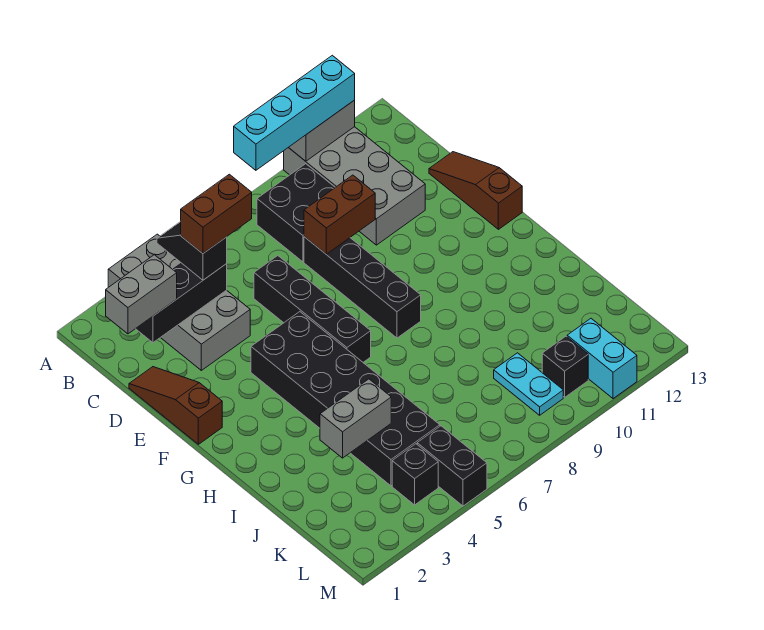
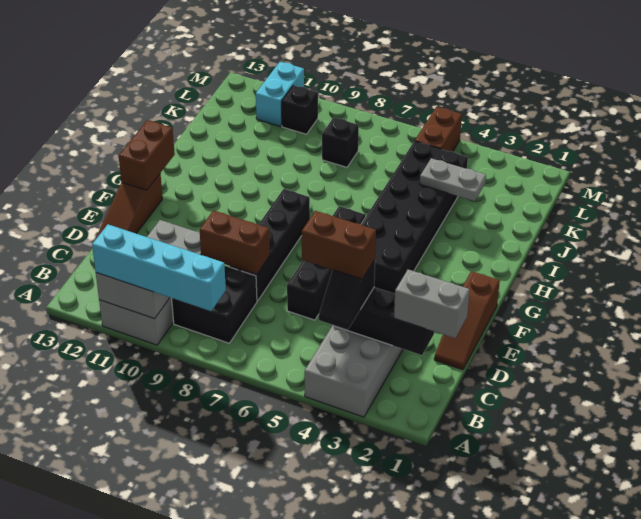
none -> brown brick F13:G13 level 2
grey brick J3:J4 level 2 -> grey plate J3:J4 level 2
cyan plate K9:L9 level 1 -> none
black brick L4 level 1 -> black brick K8 level 1
black brick L5:M5 level 1 -> brown brick L5:M5 level 1

